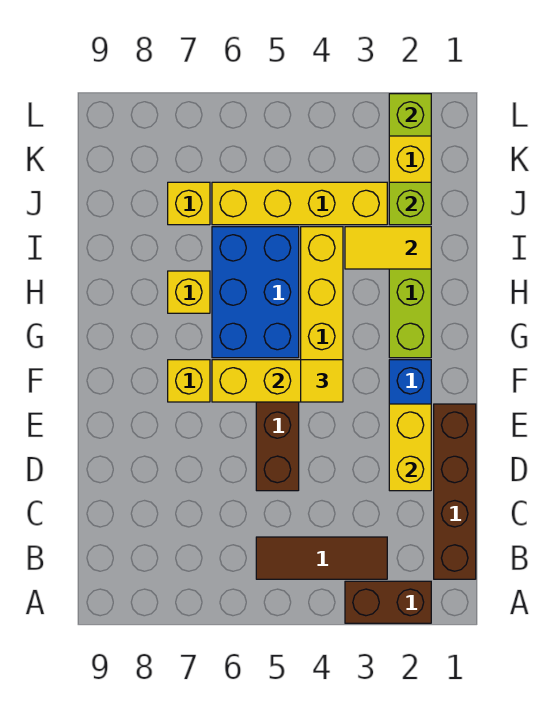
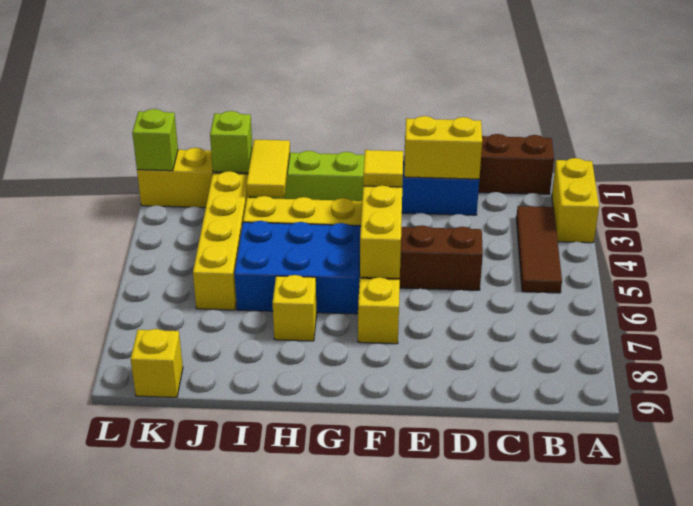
brown brick A2:A3 level 1 -> yellow brick A2:A3 level 1
yellow brick J7 level 1 -> yellow brick K9 level 1

